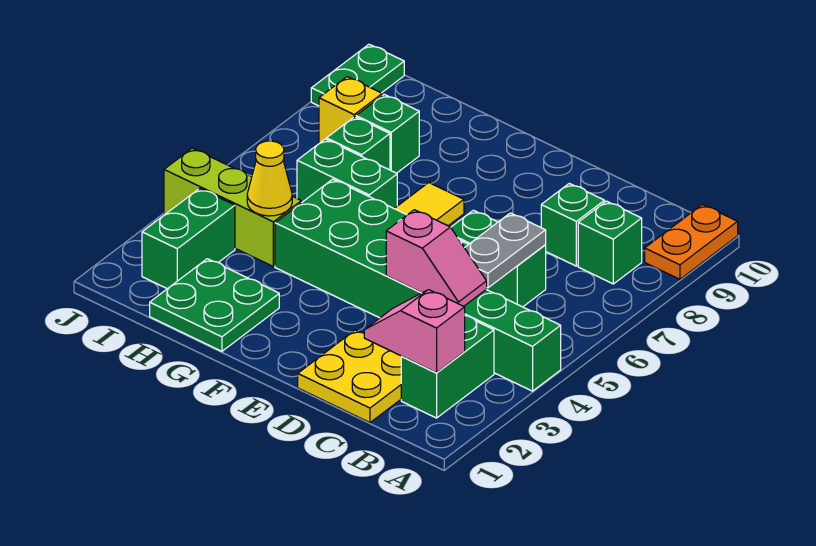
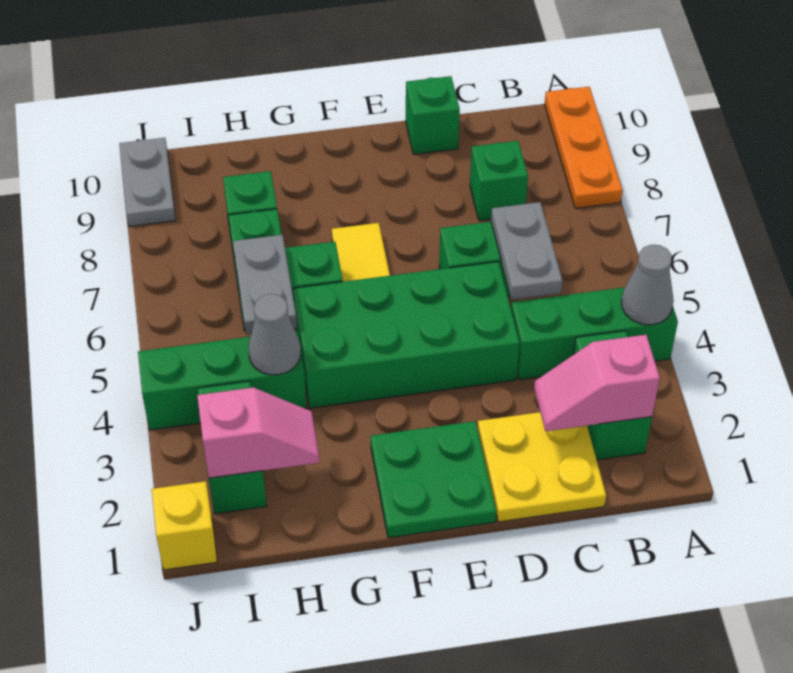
none -> grey cone A4 level 2
orange plate A9:A10 level 1 -> orange plate A8:A10 level 1
green brick B8 level 1 -> green brick D10 level 1
pink slope C4:D4 level 2 top D -> pink slope H2:I2 level 2 top I
green plate G1:H2 level 1 -> green plate E1:F2 level 1
lime brick H4:J4 level 1 -> green brick H4:J4 level 1
yellow cone H4 level 2 -> grey cone H4 level 2
none -> grey plate H5:H6 level 2
yellow brick I8 level 1 -> yellow brick J1 level 1
green plate J9:J10 level 1 -> grey plate J9:J10 level 1

